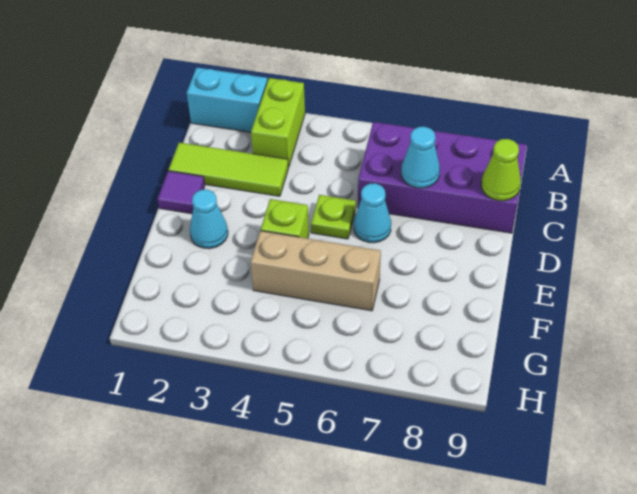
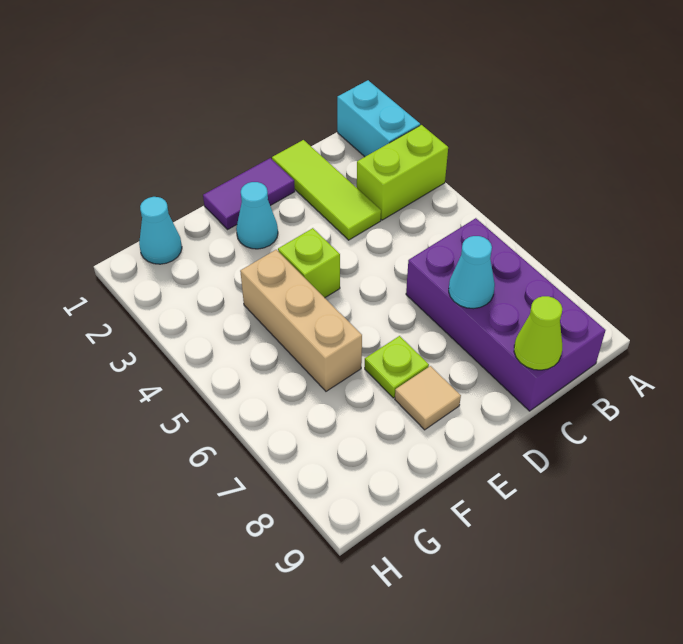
purple tile D1 level 1 -> purple tile D1:E1 level 1
lime plate D5 level 1 -> lime plate E7 level 1
cyan cone D6 level 1 -> cyan cone G1 level 1
none -> tan tile E8 level 1

